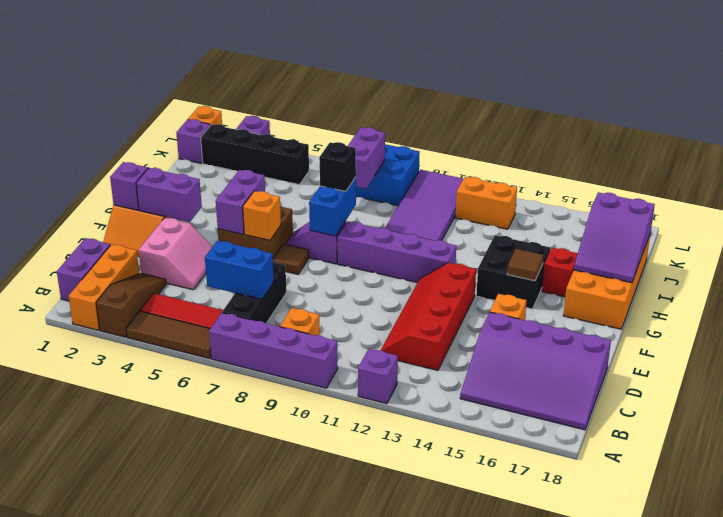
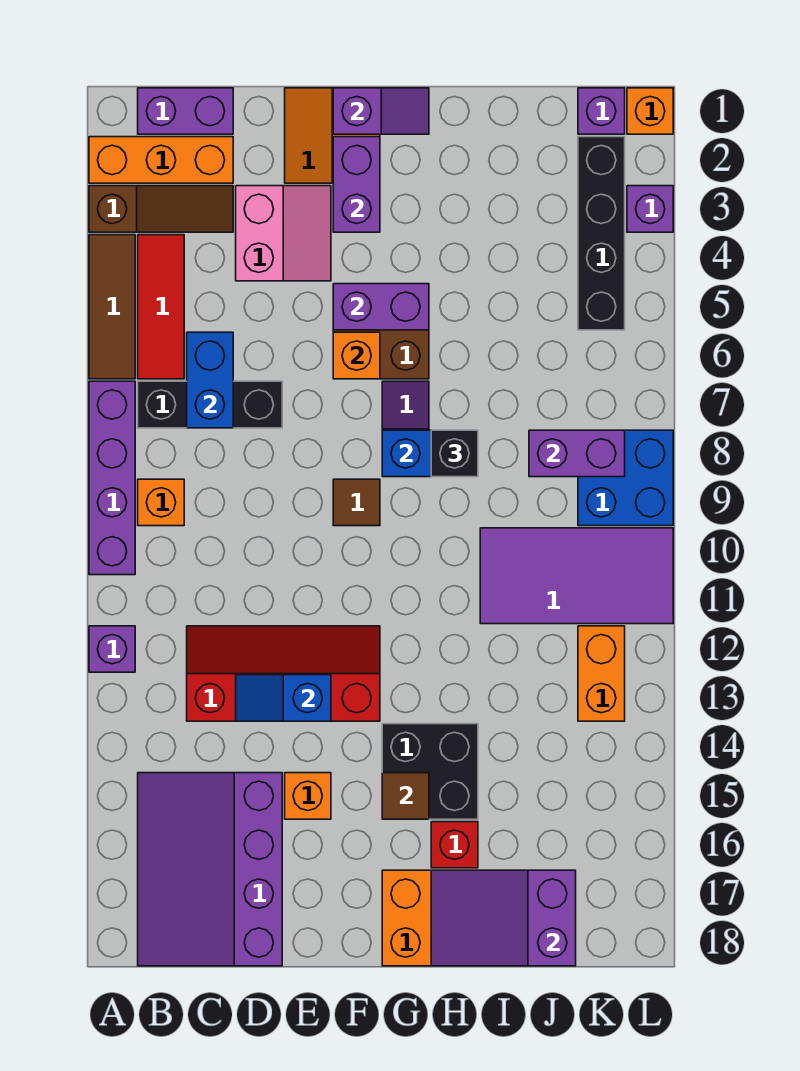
pink slope D3:E4 level 1 top 3 -> pink slope D3:E4 level 1 top D
none -> blue slope D13:E13 level 2 top E
brown tile F7 level 1 -> brown tile F9 level 1
purple brick G9:G12 level 1 -> none

